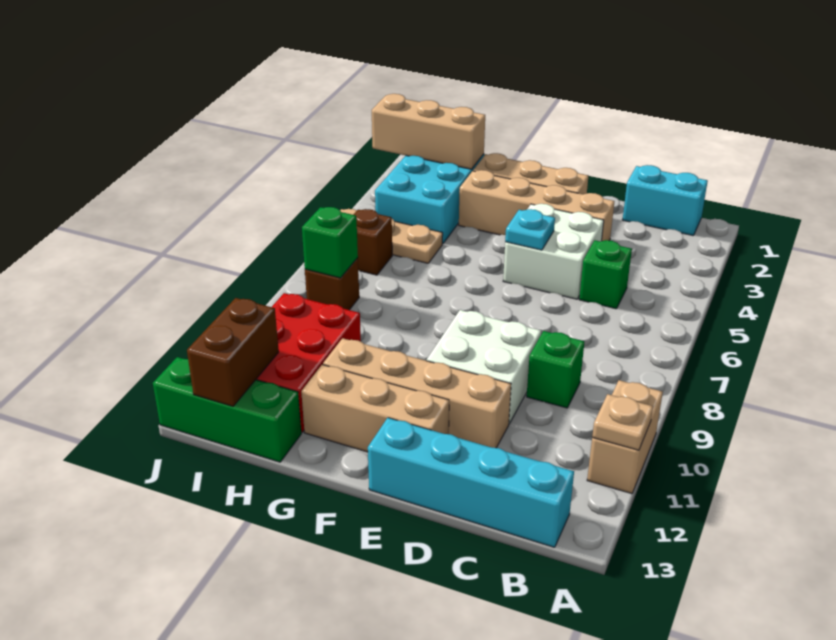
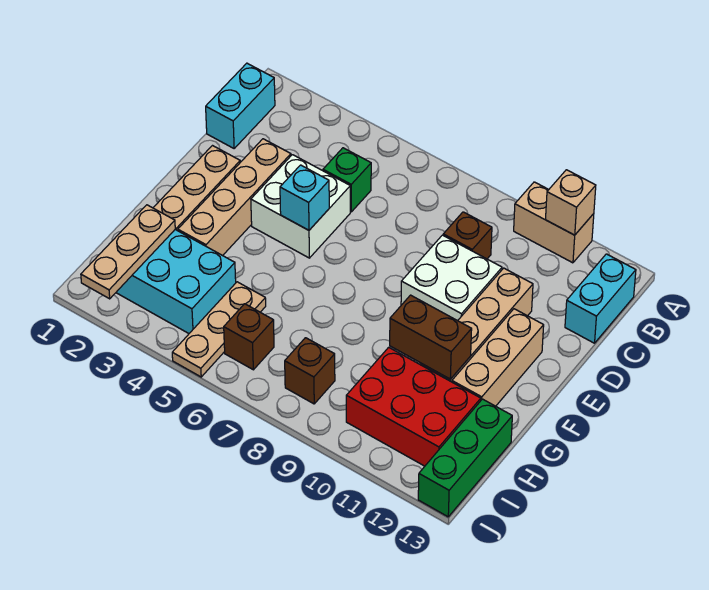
tan plate A11 level 2 -> tan brick A11 level 2
cyan brick B13:E13 level 1 -> cyan brick B13:C13 level 1
green brick C9 level 1 -> brown brick C9 level 1
cyan plate E5 level 2 -> cyan brick E5 level 2
tan brick H2:J2 level 2 -> tan plate H2:J2 level 2
green brick I8 level 2 -> none
brown brick I12:I13 level 2 -> brown brick G10:G11 level 2

